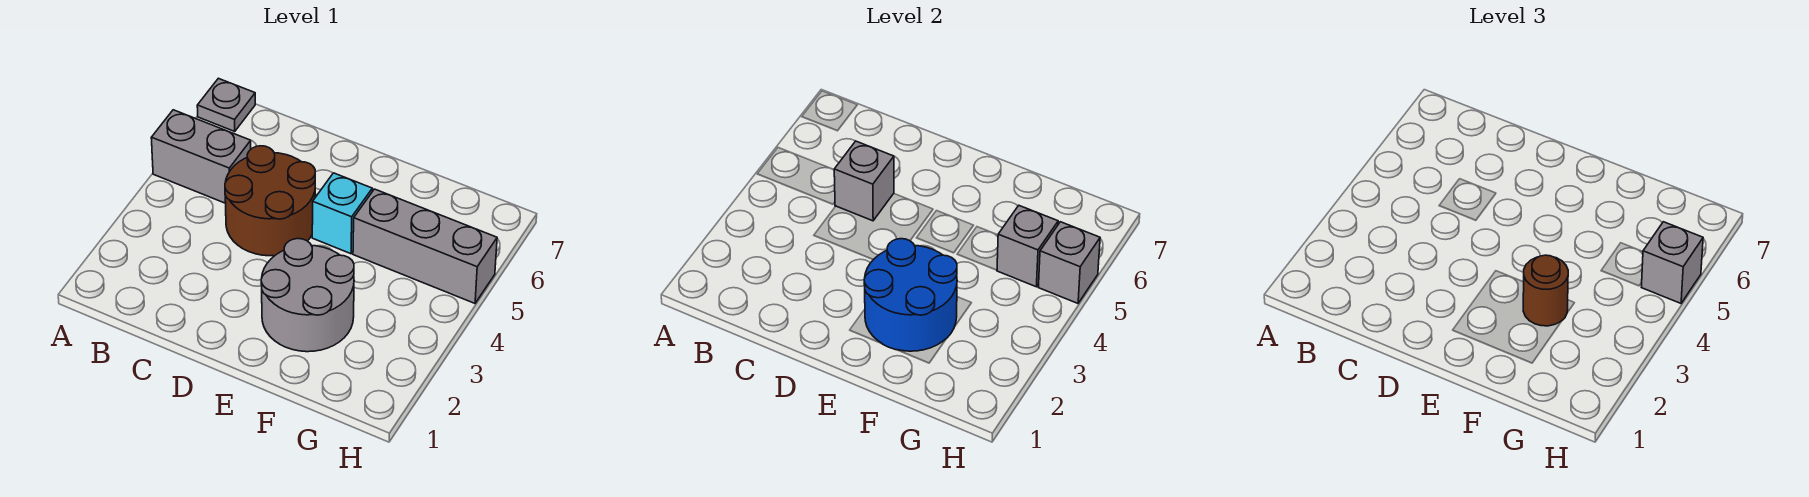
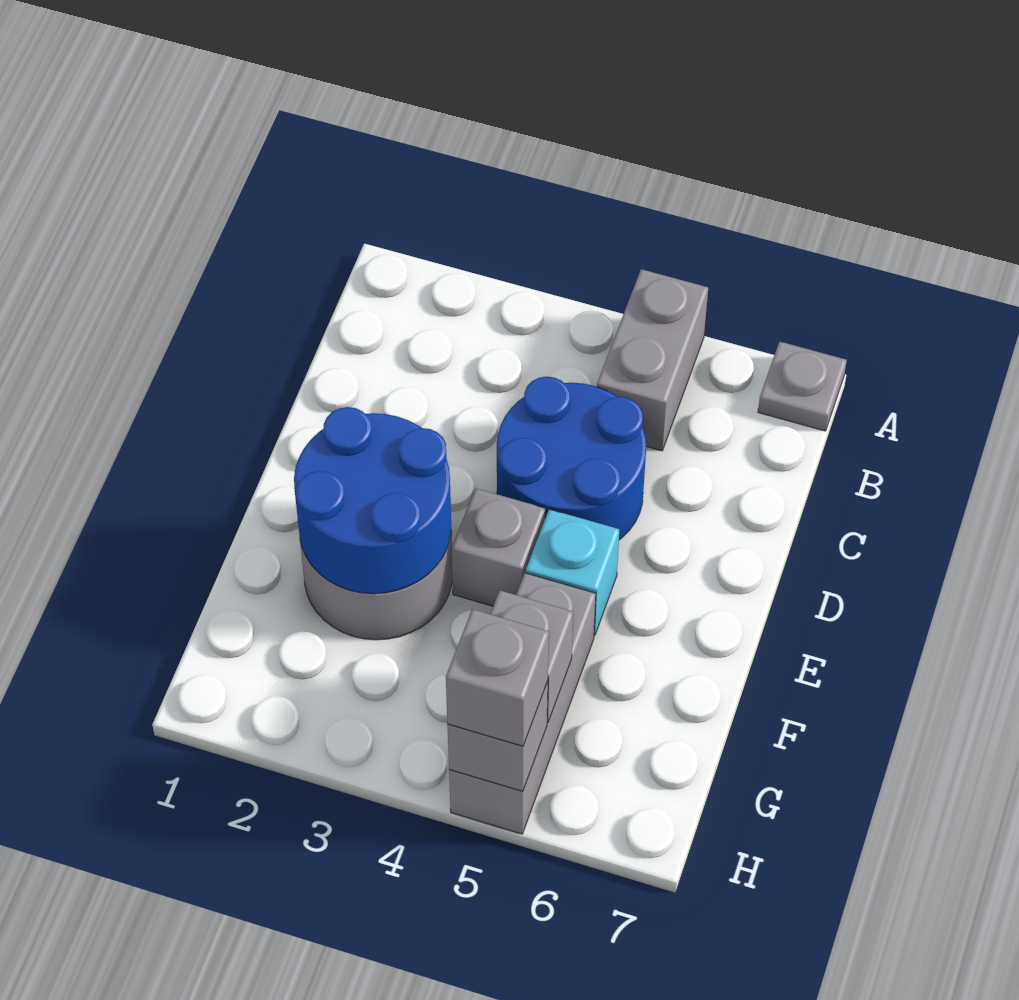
brown round brick C4:D5 level 1 -> blue round brick C4:D5 level 1
grey brick C5 level 2 -> grey brick E4 level 1
brown round brick F3 level 3 -> none

